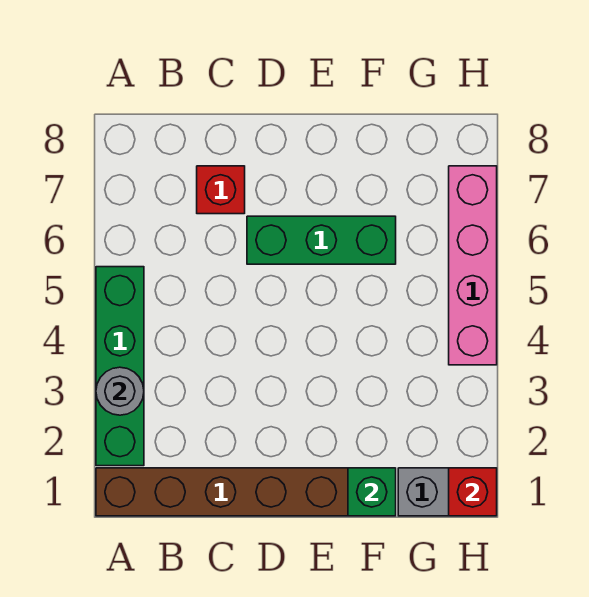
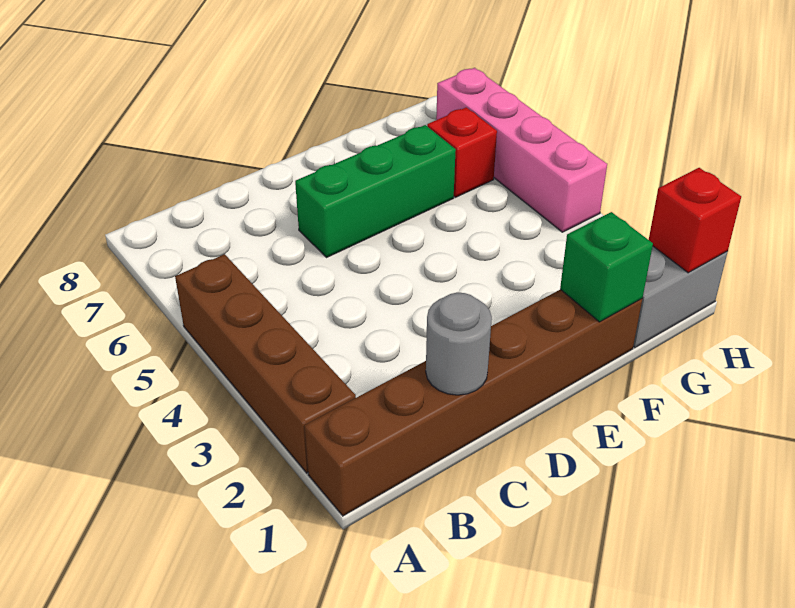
green brick A2:A5 level 1 -> brown brick A2:A5 level 1
grey round brick A3 level 2 -> grey round brick C1 level 2
red brick C7 level 1 -> red brick G6 level 1

